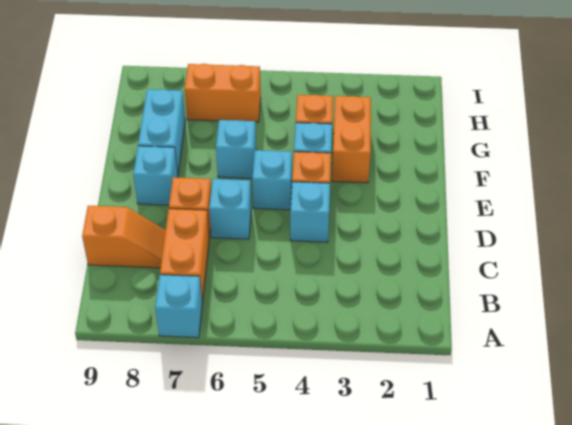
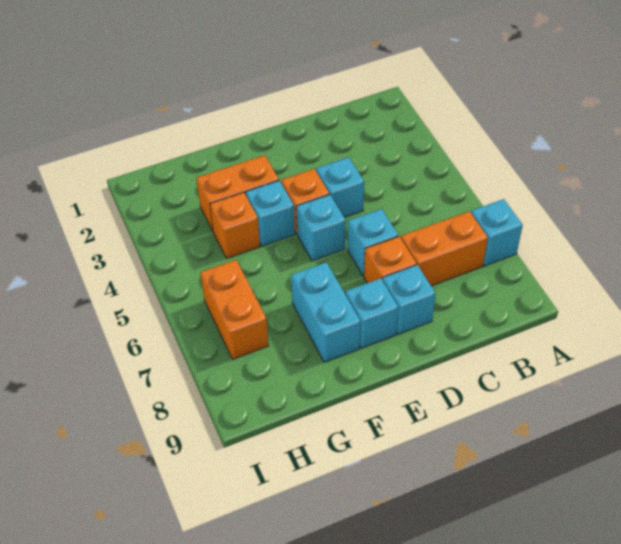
orange slope C8:C9 level 1 top 9 -> none
cyan brick F6 level 1 -> cyan brick D8 level 1
cyan brick F8:G8 level 1 -> cyan brick F7:F8 level 1

